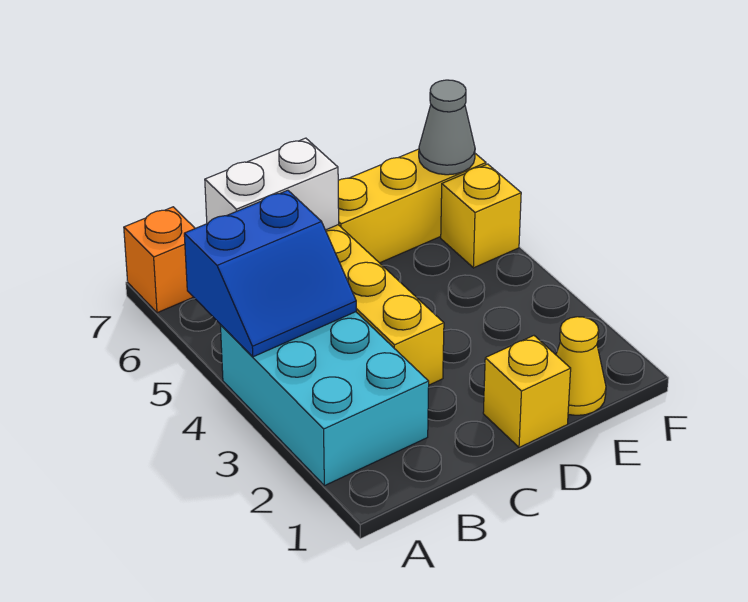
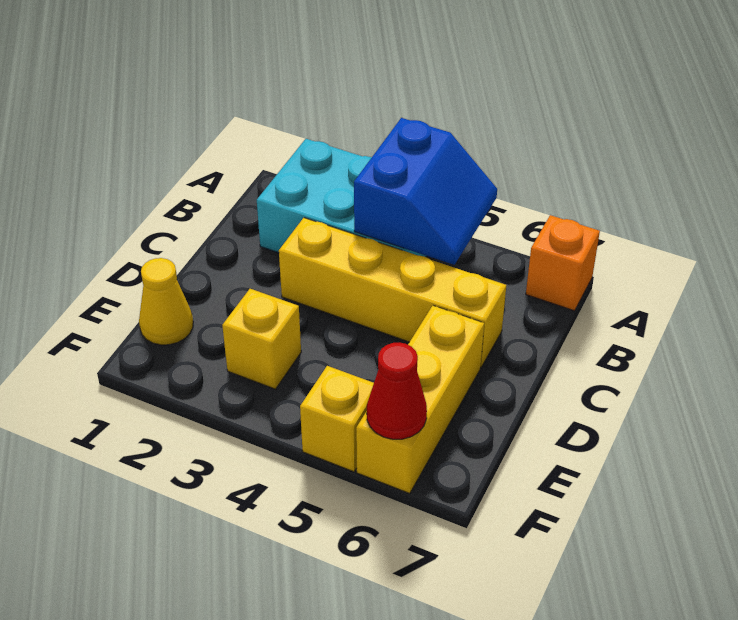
blue slope A4:B5 level 2 top 5 -> blue slope A4:B5 level 2 top 4
white brick B6:C6 level 2 -> none
yellow brick D1 level 1 -> yellow brick E3 level 1
grey cone F6 level 2 -> red cone F6 level 2

